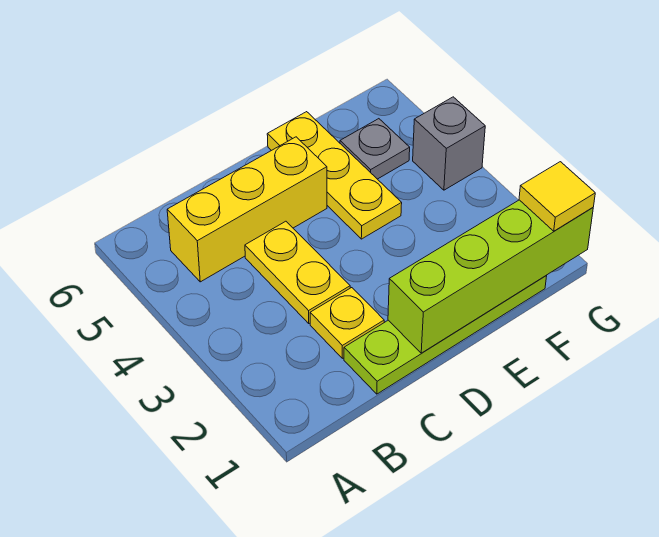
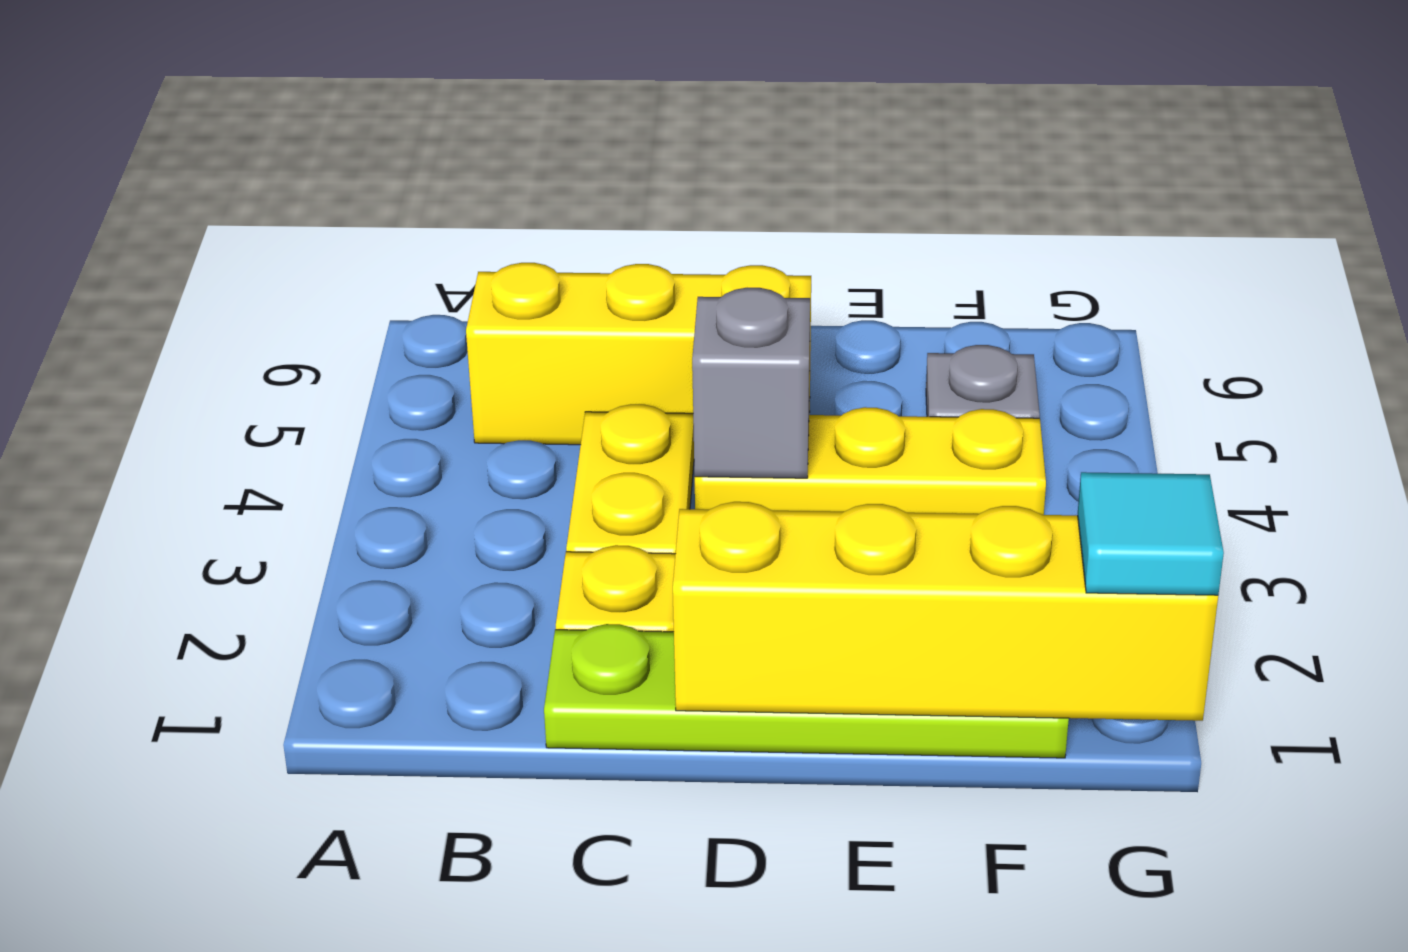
lime brick D1:G1 level 2 -> yellow brick D1:G1 level 2
yellow plate E4:E6 level 1 -> yellow plate D4:F4 level 1
yellow tile G1 level 3 -> cyan tile G1 level 3
grey brick G4 level 1 -> grey brick D4 level 2

